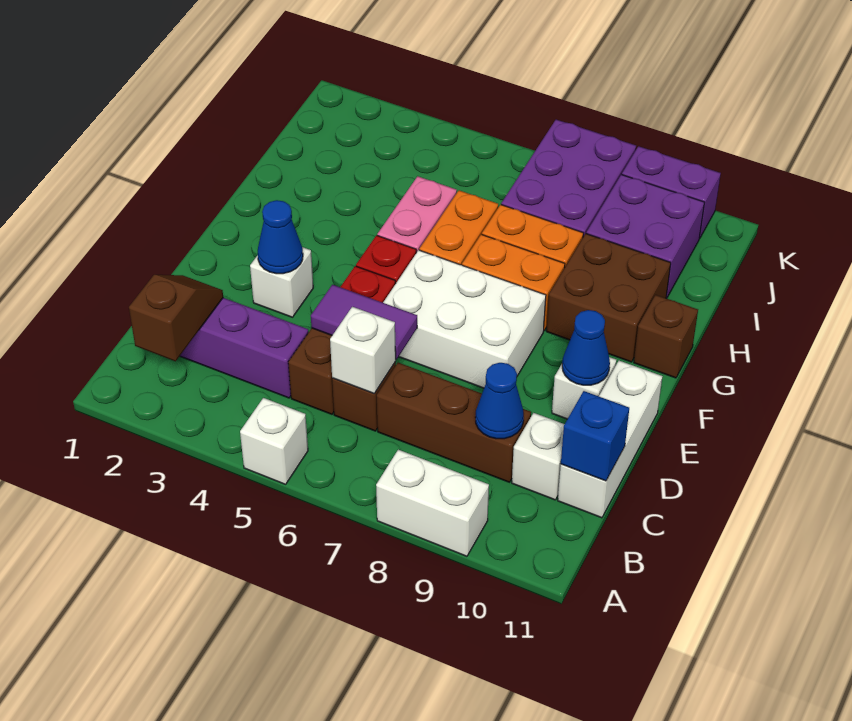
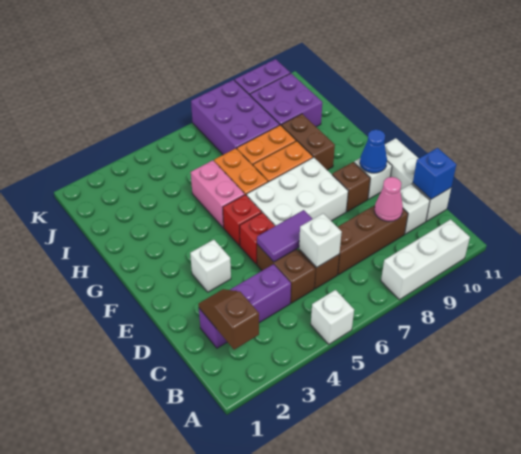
white brick A8:A9 level 1 -> white brick A8:A10 level 1
blue cone C9 level 2 -> pink cone C9 level 2
blue cone E3 level 2 -> none
brown brick G9:H10 level 1 -> brown brick G9:H9 level 1
brown brick G11 level 1 -> brown brick E9 level 1

